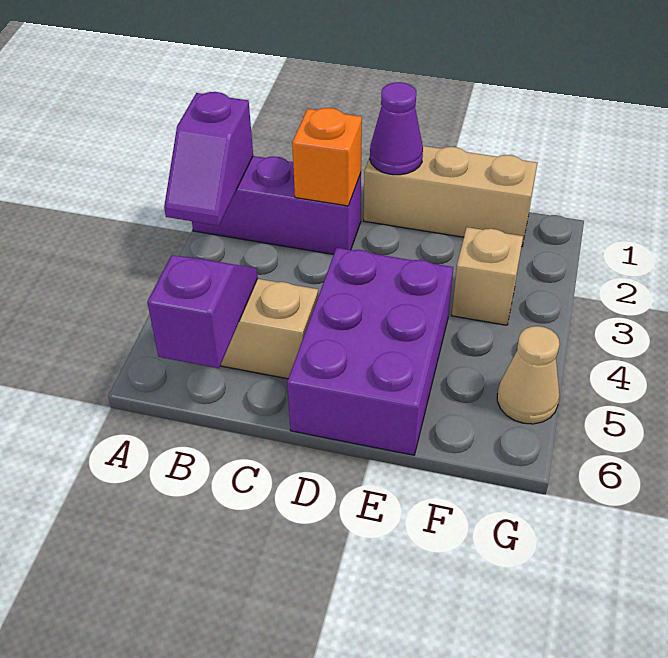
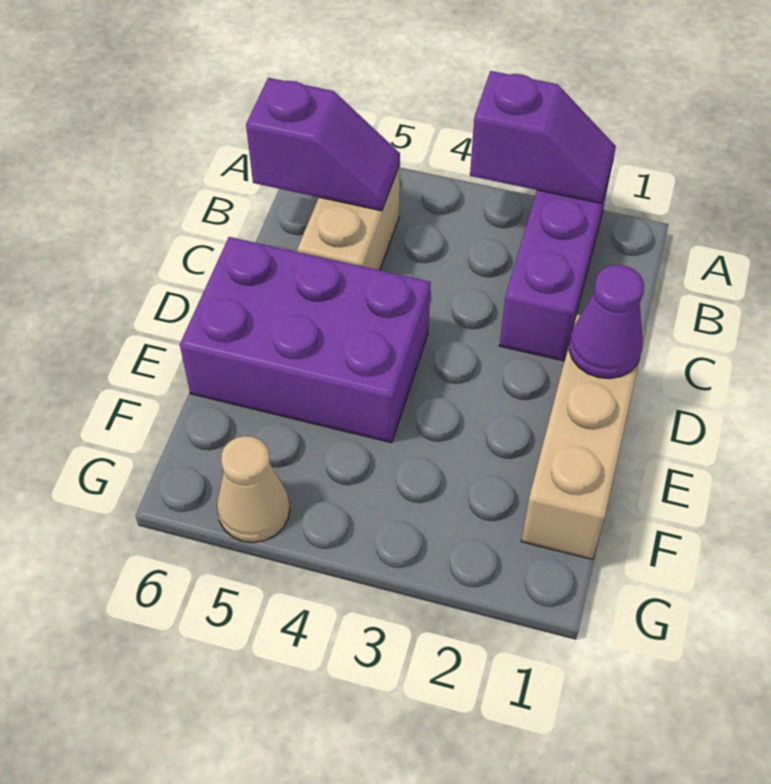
purple slope A2:A3 level 2 top 2 -> purple slope A2:A3 level 2 top 3
orange brick C2 level 2 -> none
tan brick F3 level 1 -> none

